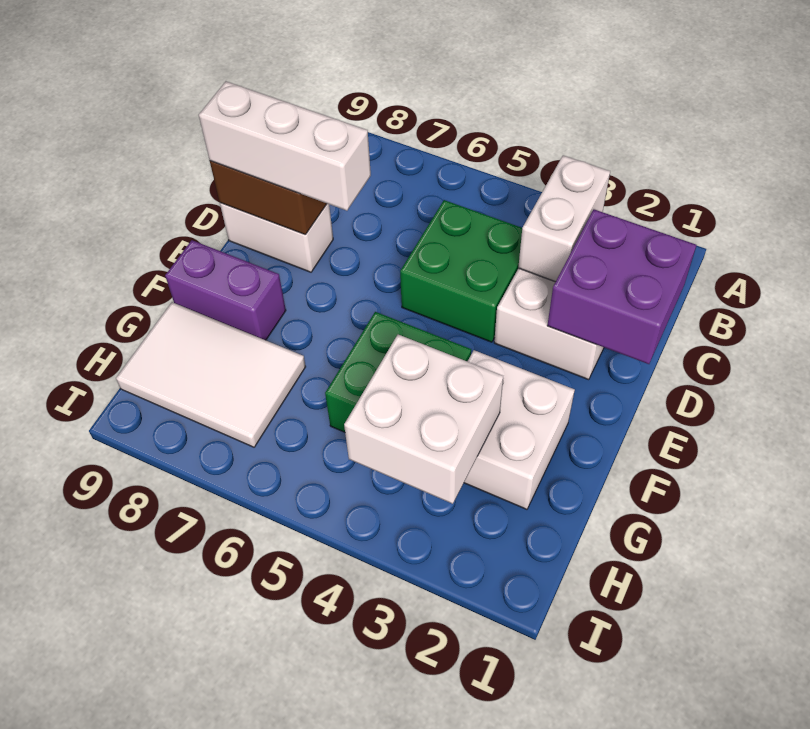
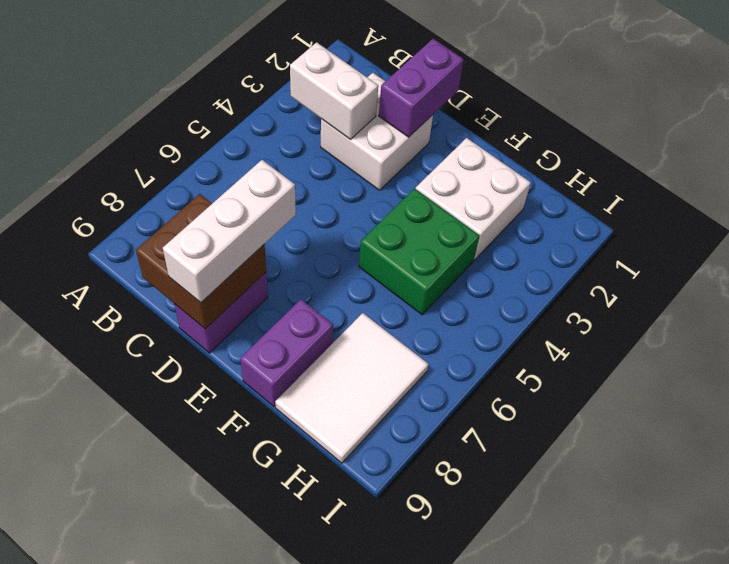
purple brick C1:D2 level 2 -> purple brick D1:D2 level 2
green brick C4:D5 level 1 -> none
white brick D8:D9 level 1 -> purple brick D8:D9 level 1
white brick G3:H4 level 2 -> none

